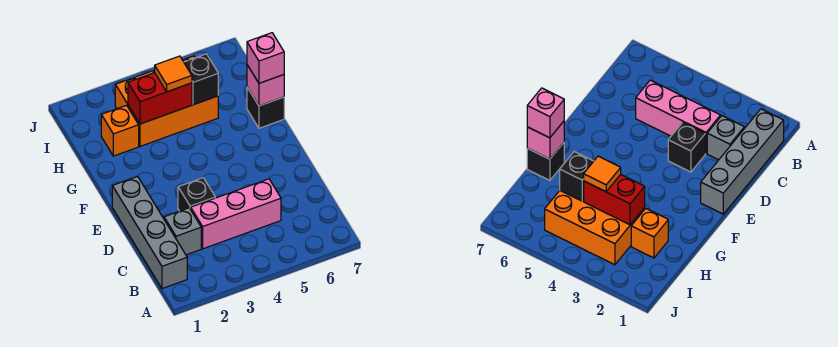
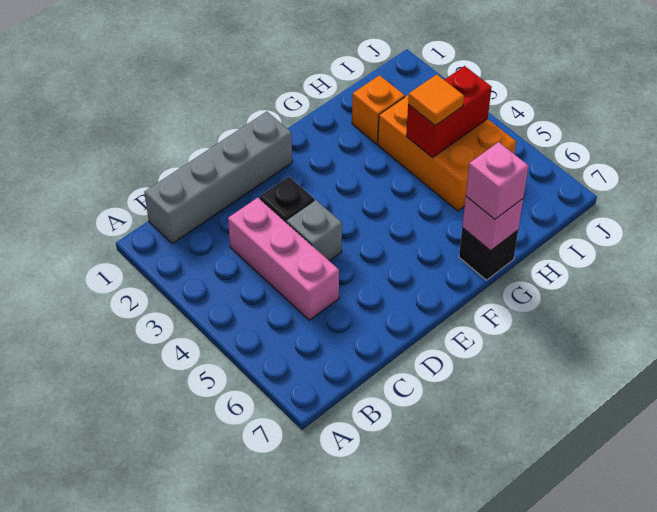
grey brick C2 level 1 -> grey brick D4 level 1
red brick H3:H4 level 2 -> red brick H4:I4 level 2
black brick H5 level 2 -> none

